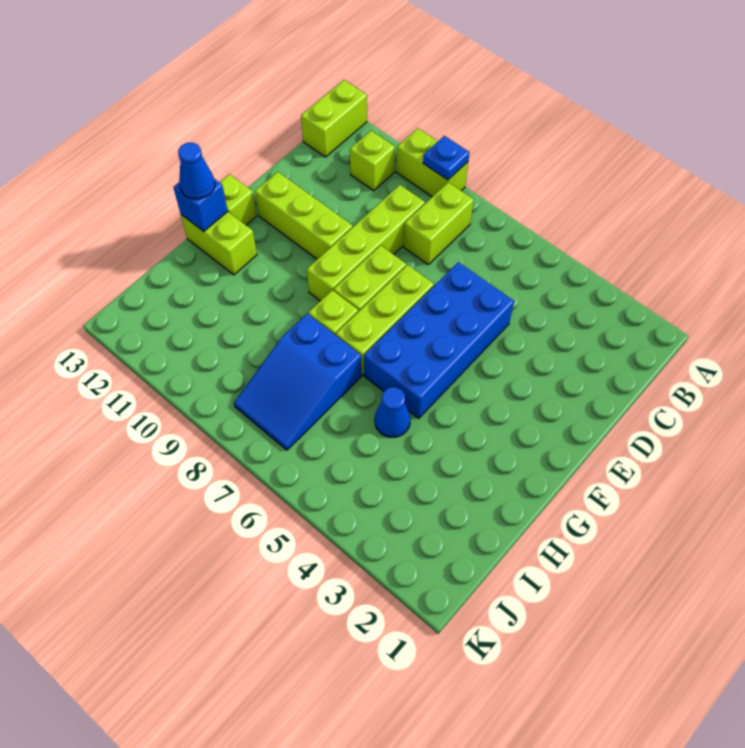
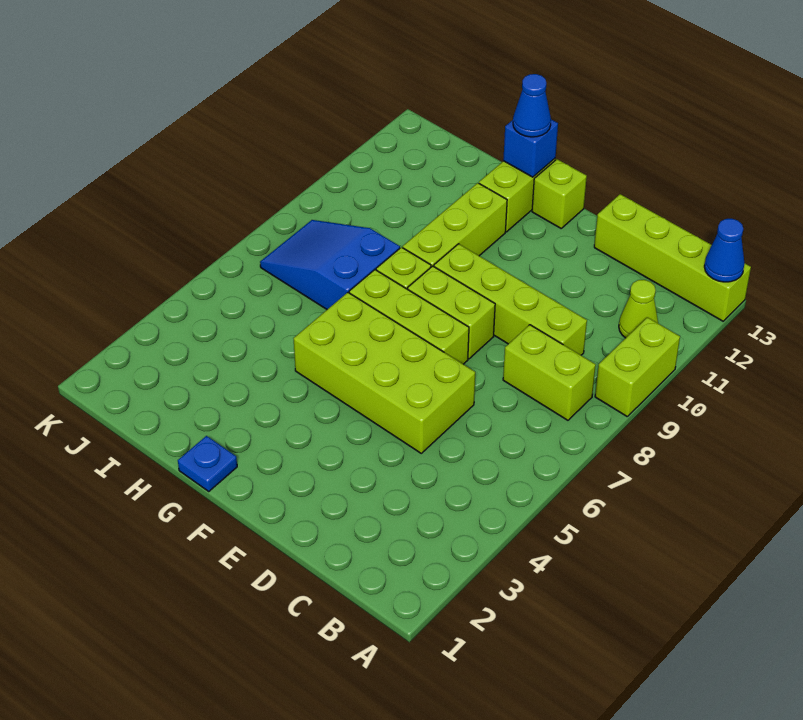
blue plate A9 level 2 -> blue plate G1 level 1
lime brick A13:B13 level 1 -> lime brick A13:D13 level 1
lime brick B11 level 1 -> lime cone B11 level 1
blue brick D5:G6 level 1 -> lime brick D5:G6 level 1
lime brick E10:E12 level 1 -> lime brick G9:G11 level 1
blue cone H5 level 1 -> blue cone A13 level 2

